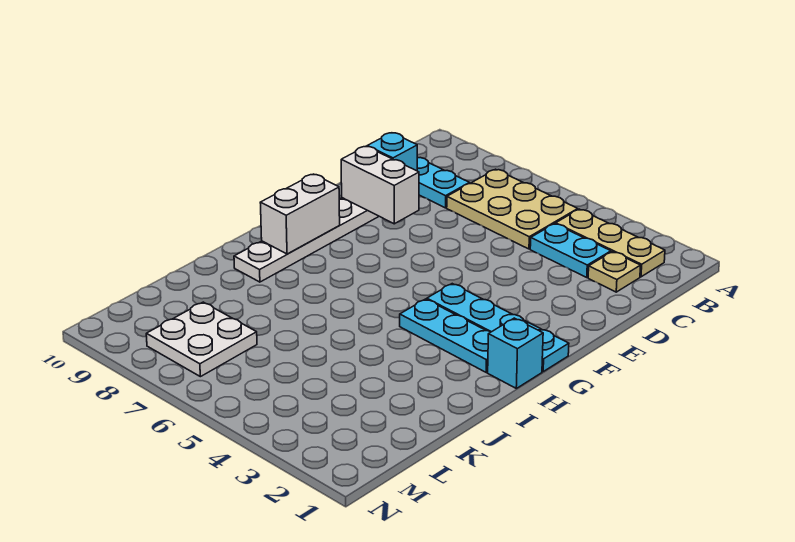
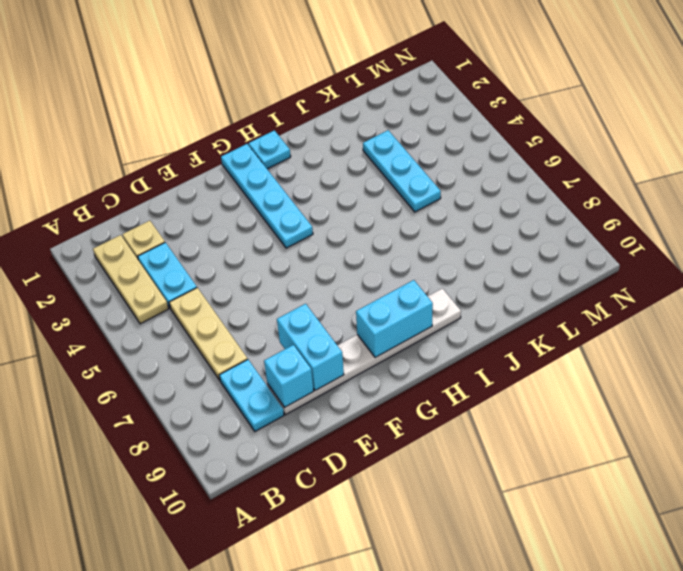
tan plate B5:C7 level 1 -> tan plate C5:C7 level 1
white brick E8:E9 level 2 -> cyan brick E8:E9 level 2
white brick G9:H9 level 2 -> cyan brick G9:H9 level 2
cyan brick H1 level 1 -> cyan plate H1 level 1
cyan plate H2:H4 level 1 -> cyan plate K3:K5 level 1
white plate L7:M8 level 1 -> none

